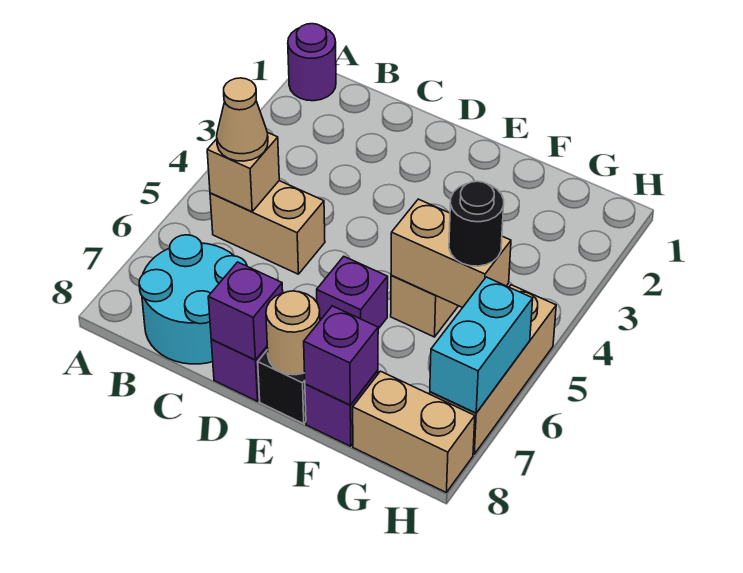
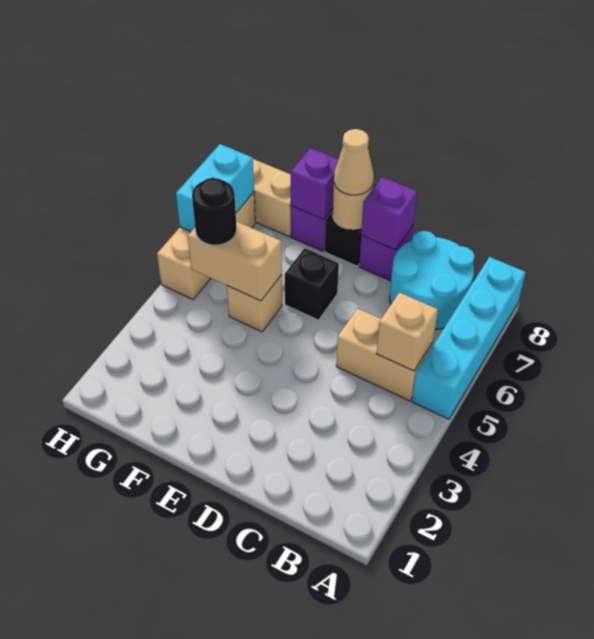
purple round brick A1 level 1 -> none
none -> cyan brick A5:A8 level 1
tan cone B5 level 3 -> tan cone E8 level 3
purple brick E6 level 1 -> black brick E6 level 1

